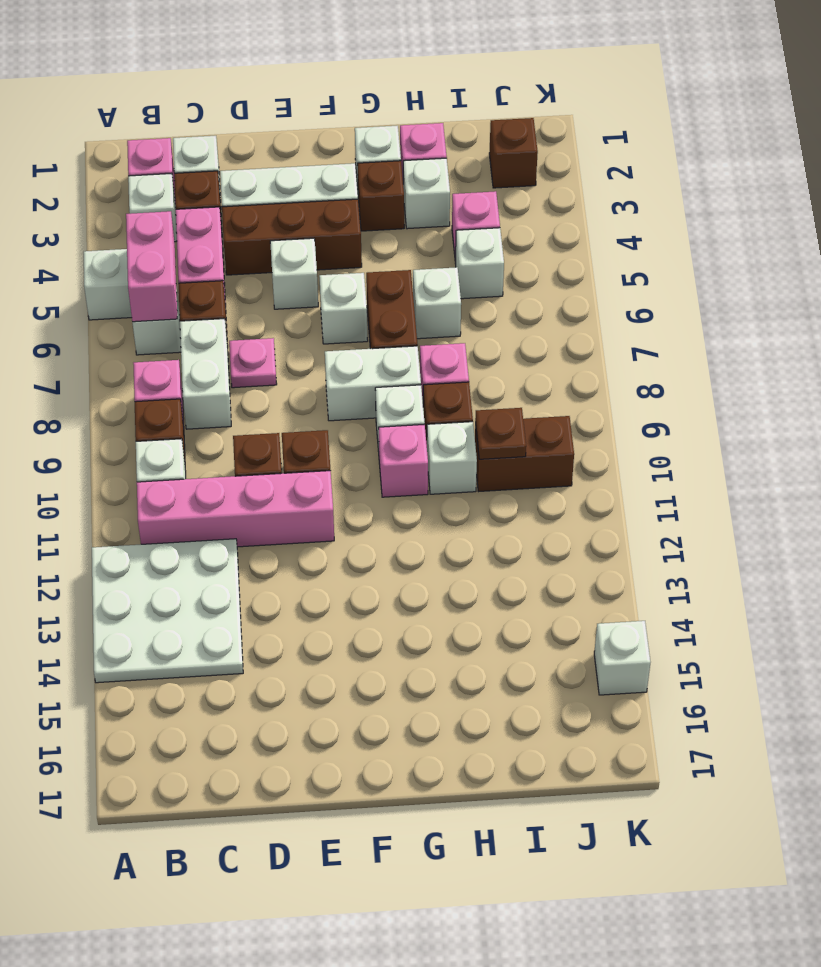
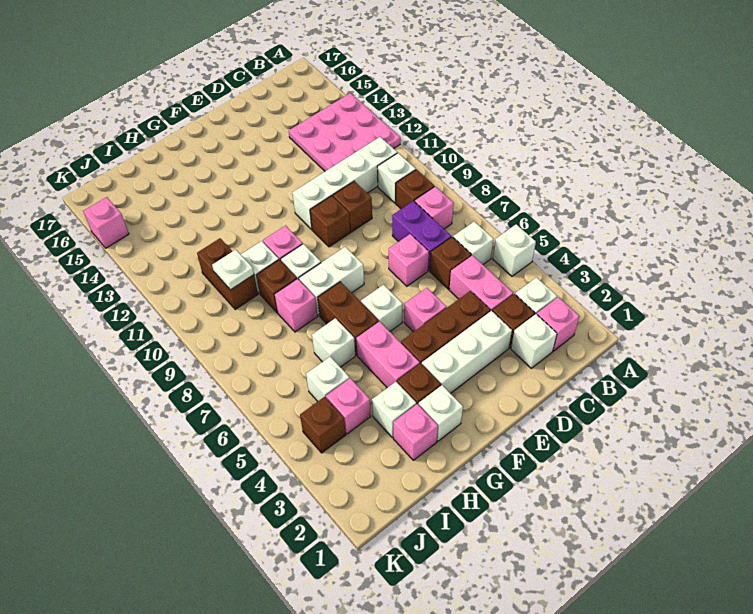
white plate A12:C14 level 1 -> pink plate A12:C14 level 1
pink brick B5:B6 level 2 -> pink brick G4:G5 level 1
pink brick B11:E11 level 1 -> white brick B11:E11 level 1
white brick C7:C8 level 1 -> purple brick C7:C8 level 1
pink plate D7 level 1 -> pink brick D7 level 1
white brick E5 level 1 -> pink brick E5 level 1
brown brick I10:J10 level 1 -> brown brick I10:I11 level 1
brown plate I10 level 2 -> white plate I10 level 2
brown brick J2 level 1 -> brown brick J4 level 1
white brick K15 level 1 -> pink brick K15 level 1

